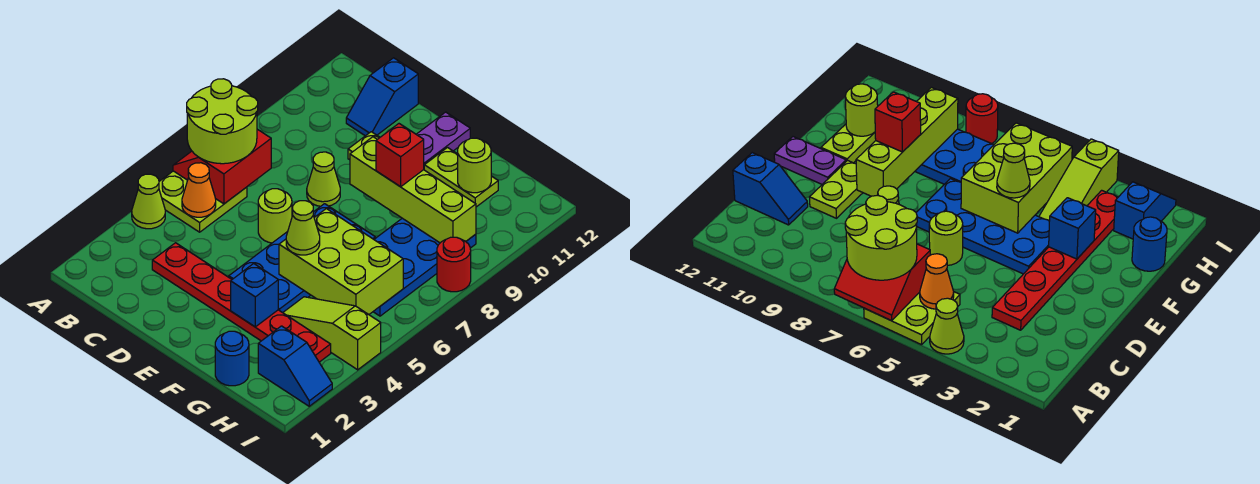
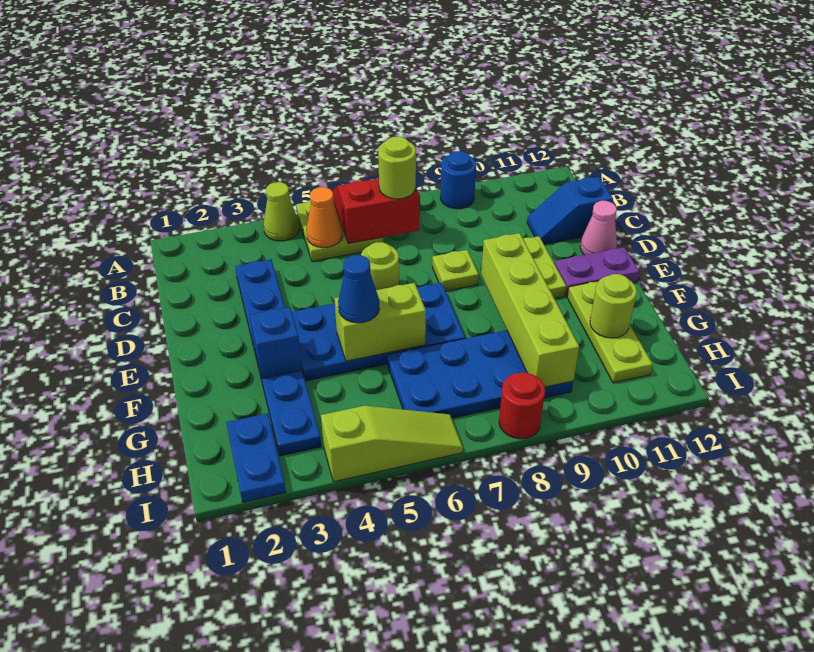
lime round brick A6:B7 level 3 -> lime round brick B7 level 3
red plate C3:H3 level 1 -> blue plate C3:H3 level 1
lime cone D8 level 1 -> lime plate D8 level 1
none -> pink cone D12 level 1
lime brick F5:H6 level 2 -> lime brick F5:F6 level 2
lime cone F5 level 3 -> blue cone F5 level 3
red brick F9 level 3 -> none
lime plate F11:G11 level 1 -> lime plate F11:H11 level 1
blue round brick G1 level 1 -> blue round brick A9 level 1
lime slope G4:I4 level 1 top I -> lime slope I4:I6 level 1 top 4
blue slope H2:I2 level 1 top H -> blue plate H2:I2 level 1

